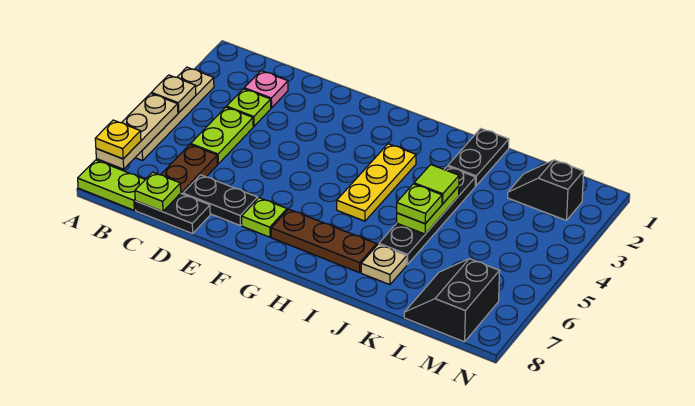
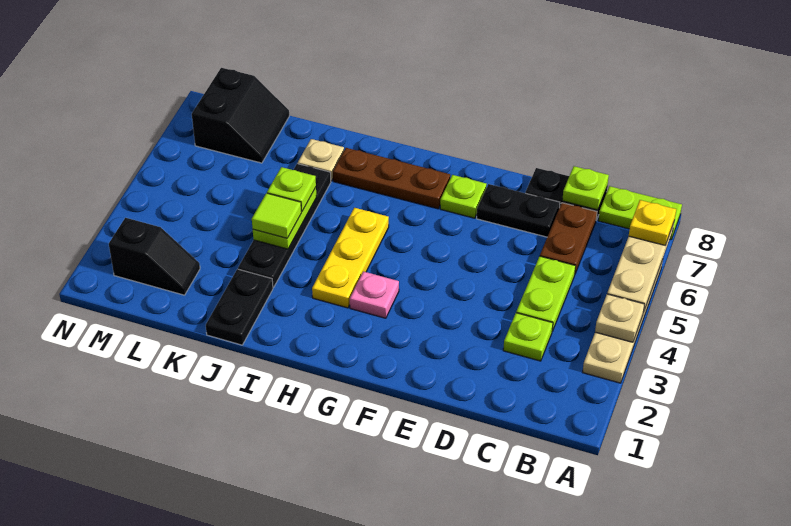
pink plate C2 level 1 -> pink plate G3 level 1

